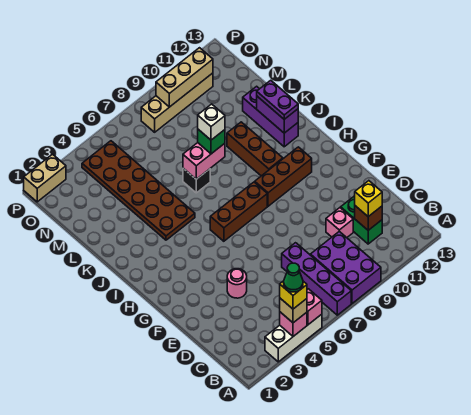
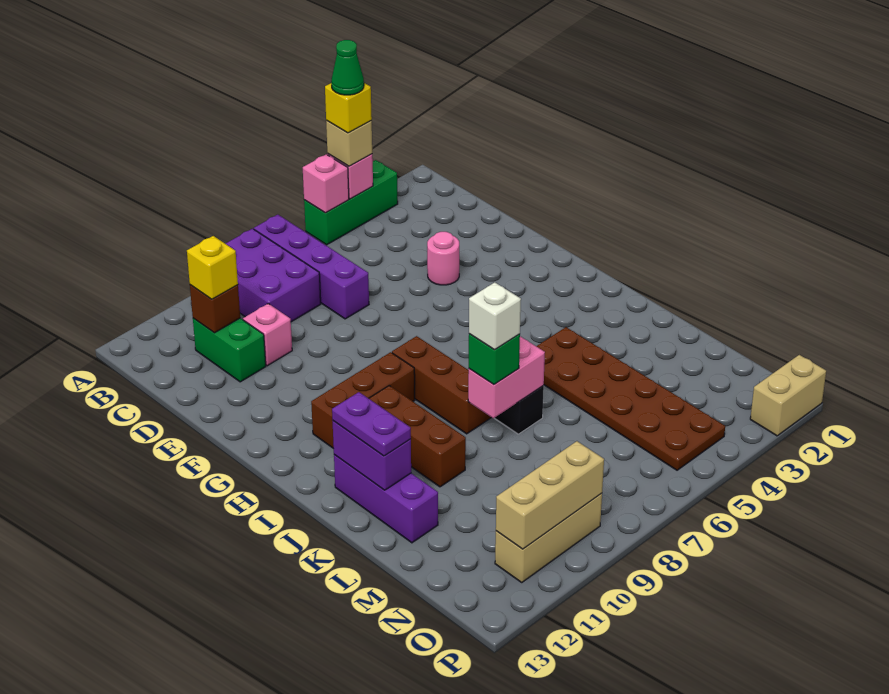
white brick A3:A5 level 1 -> green brick A3:A5 level 1
brown brick H6:H8 level 1 -> brown brick H8:J8 level 1
tan brick O8:O11 level 1 -> tan brick O9:O11 level 1

